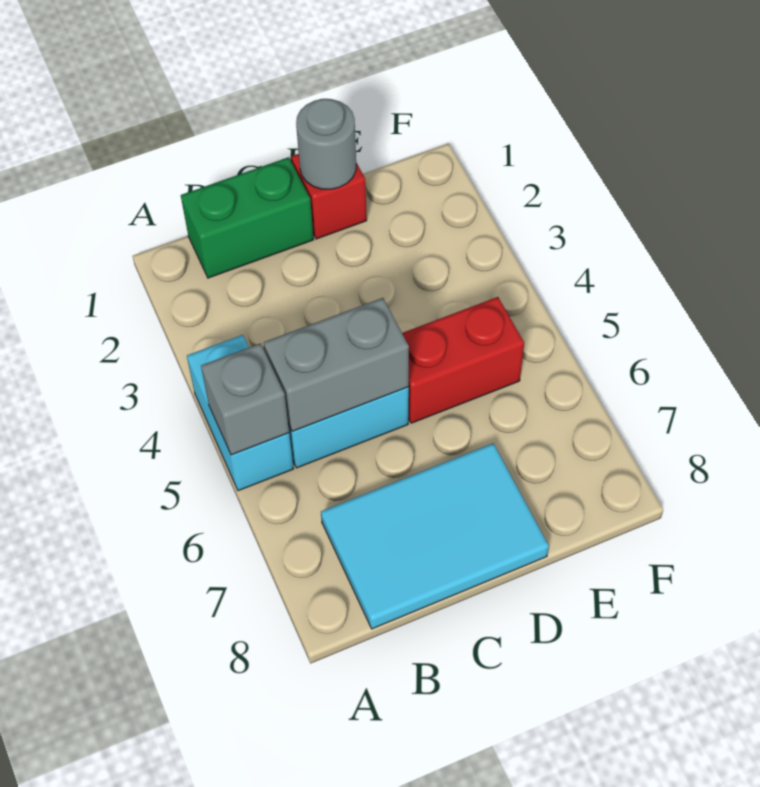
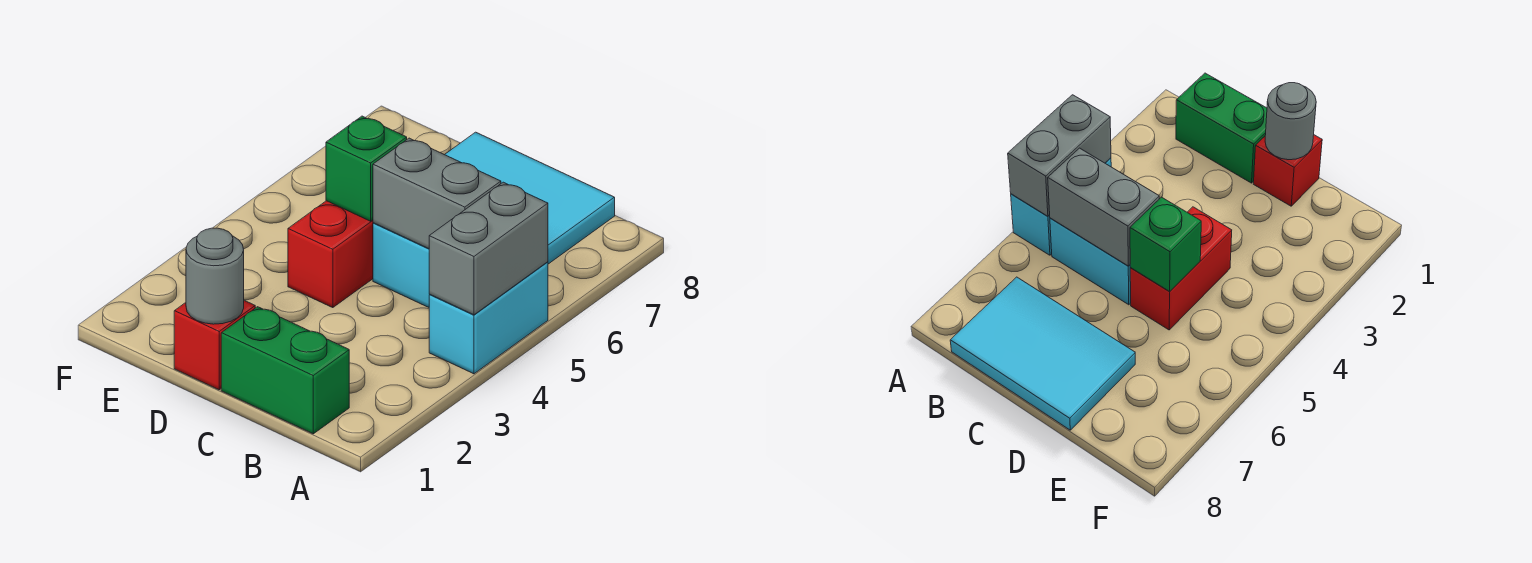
grey brick A5 level 2 -> grey brick A4:A5 level 2
red brick D5:E5 level 1 -> red brick D4:D5 level 1
none -> green brick D5 level 2

